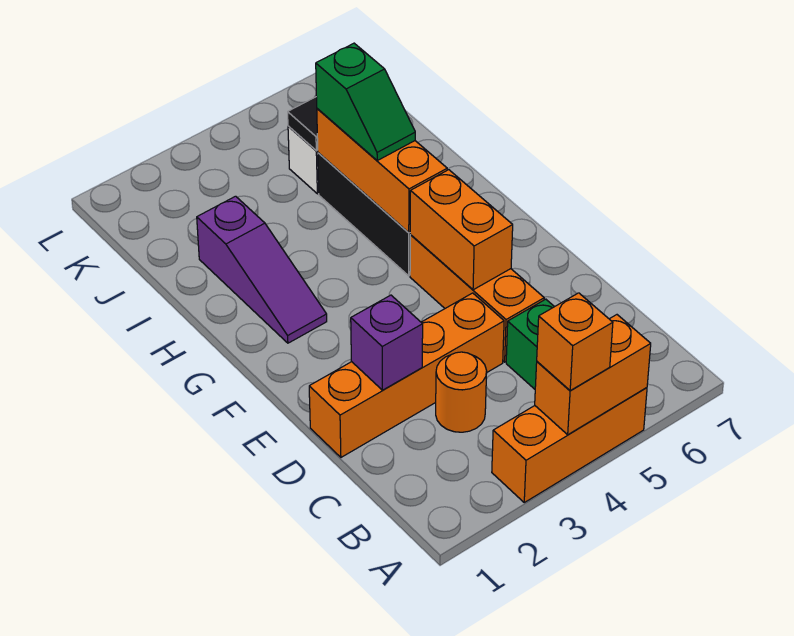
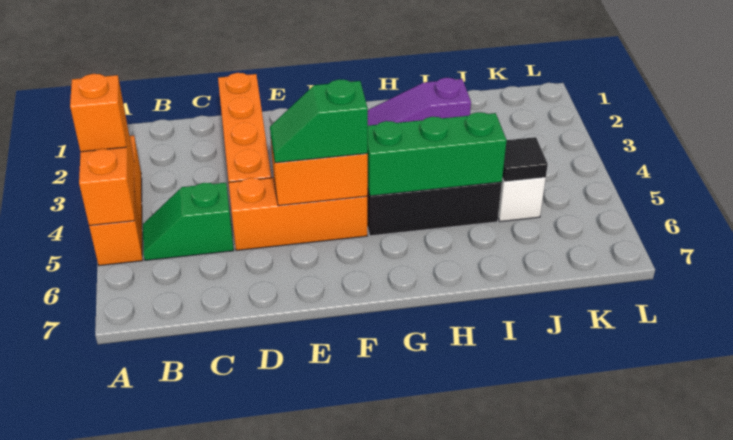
orange round brick C3 level 1 -> none
purple brick D2 level 2 -> none
orange brick G5:I5 level 2 -> green brick G5:I5 level 2
green slope H5:I5 level 3 top I -> green slope E5:F5 level 3 top F

